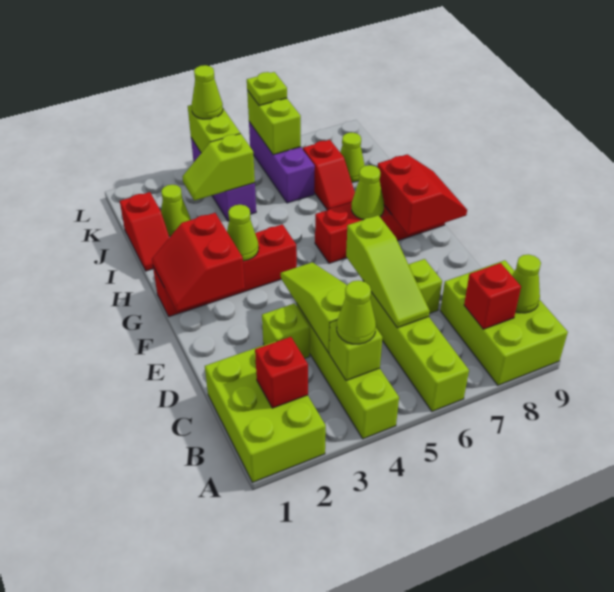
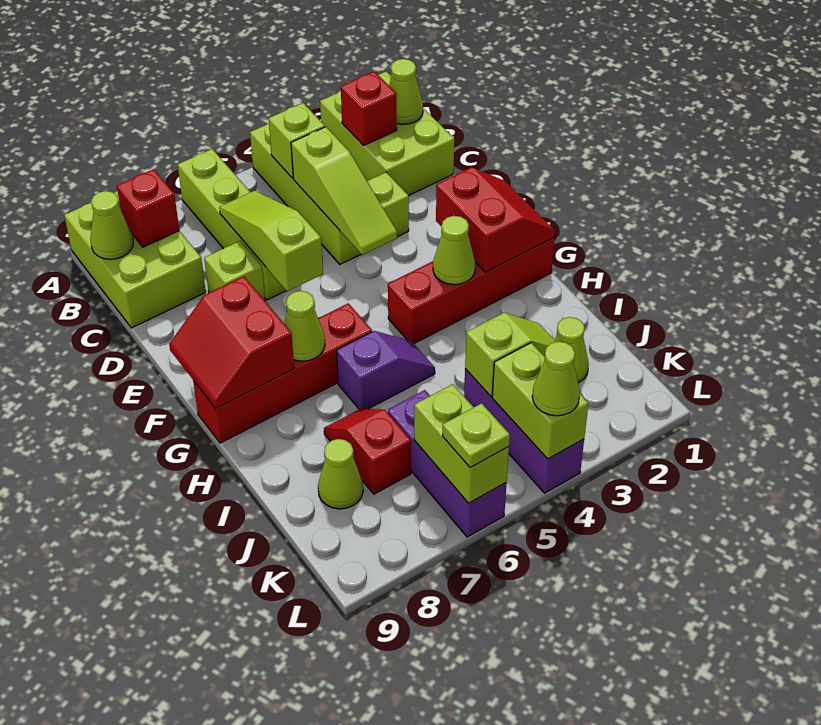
lime cone B4 level 3 -> lime cone B1 level 2
none -> purple slope H5:H6 level 1 top 6
red slope I1:J1 level 1 top J -> none

